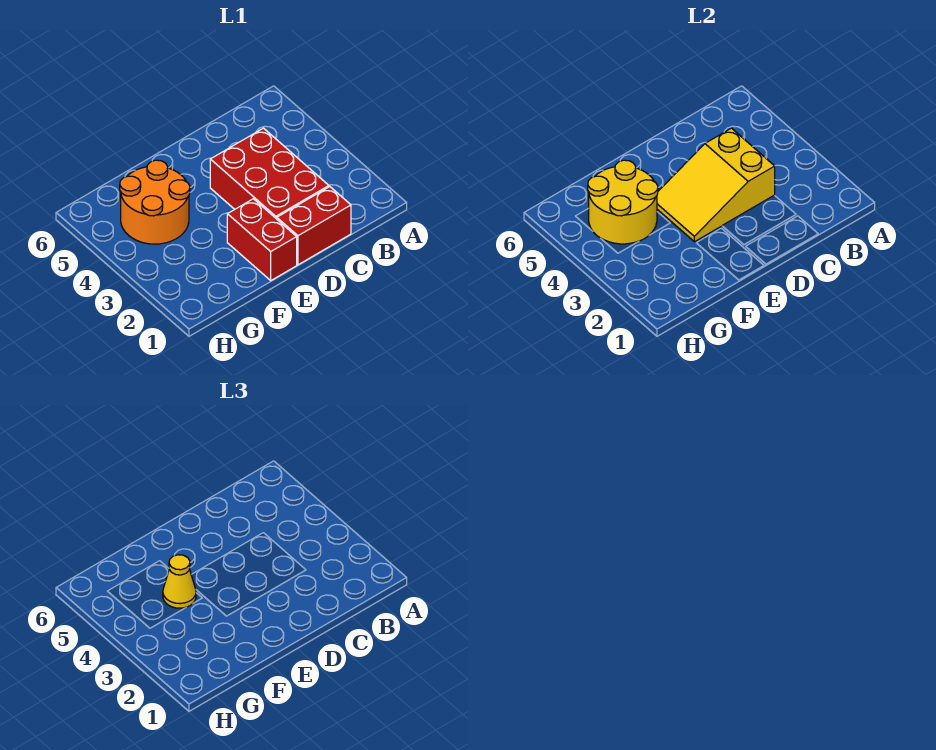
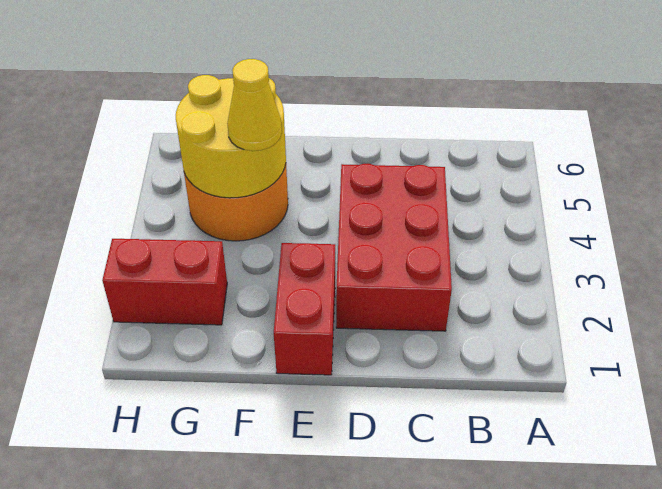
red brick C1:D1 level 1 -> red brick G2:H2 level 1
yellow slope C3:E4 level 2 top C -> none

